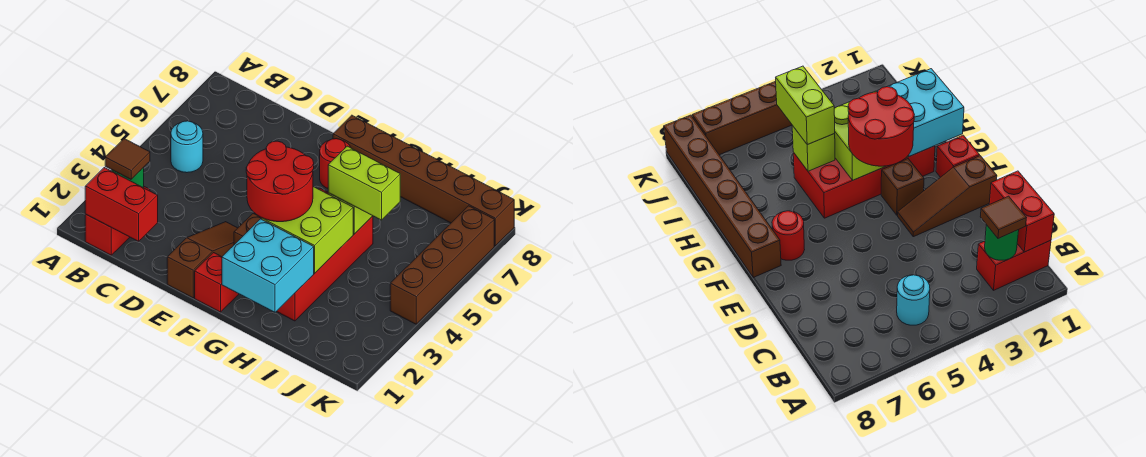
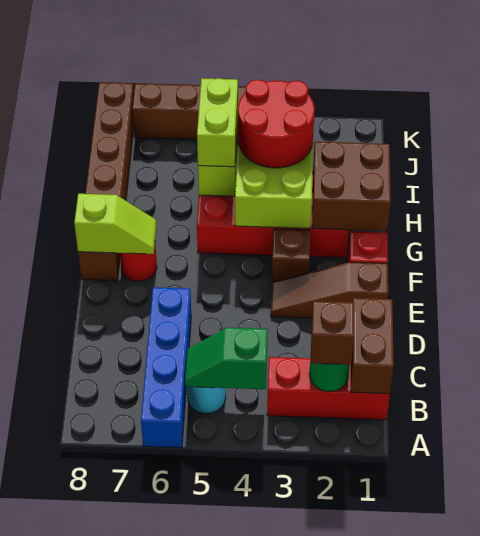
none -> blue brick A6:D6 level 1
red brick B1:B2 level 1 -> red brick B1:B3 level 1
red brick B1:C1 level 2 -> brown brick B1:C1 level 2
brown tile B2 level 3 -> brown brick B2 level 3
none -> green slope B4:B5 level 2 top 4
red round brick F3:G4 level 3 -> red round brick H3:I4 level 3
none -> lime slope F7:F8 level 2 top 8
cyan brick G1:H2 level 2 -> brown brick G1:H2 level 2

